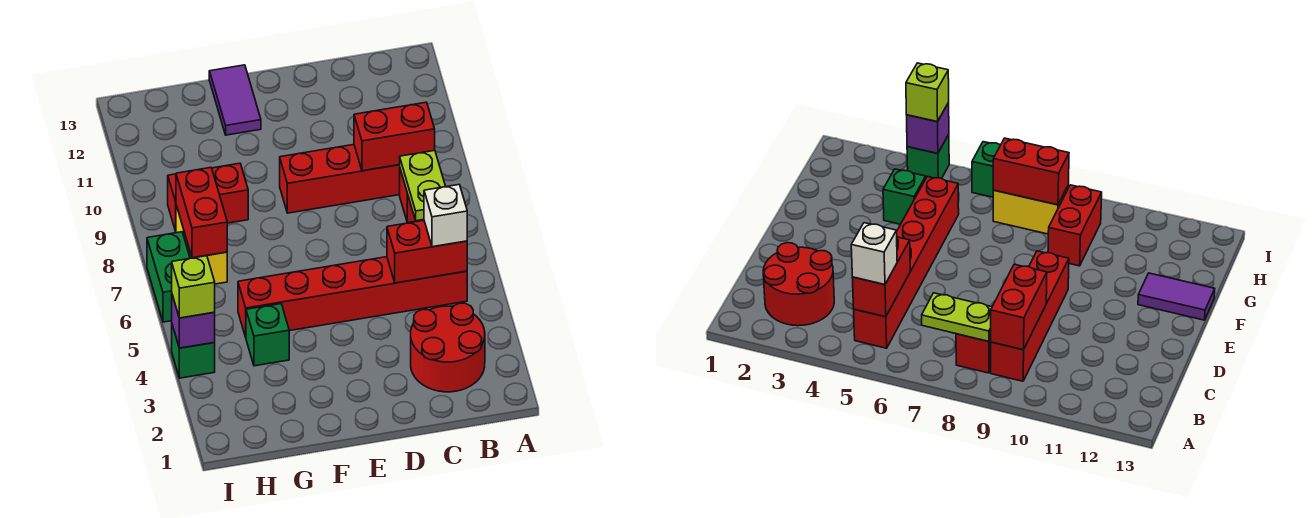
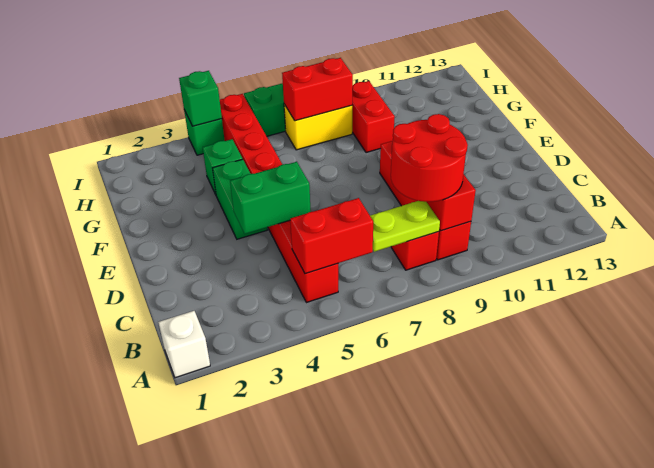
red round brick B2:C3 level 1 -> red round brick B8:C9 level 3
red brick B5:G5 level 1 -> red brick B5:I5 level 1
red brick B5:C5 level 2 -> red brick B5:B6 level 2
white brick B5 level 3 -> white brick A1 level 1
none -> green brick D4:D5 level 2
none -> green brick E4:F4 level 1
purple tile F12:F13 level 1 -> none
purple brick I4 level 2 -> green brick I4 level 2
lime brick I4 level 3 -> none

